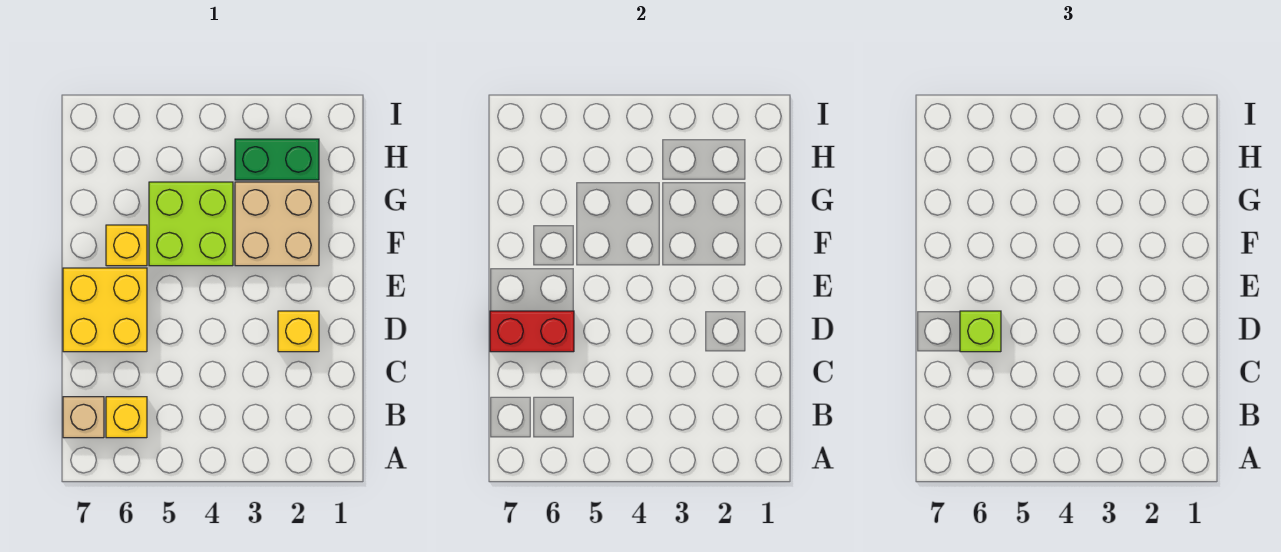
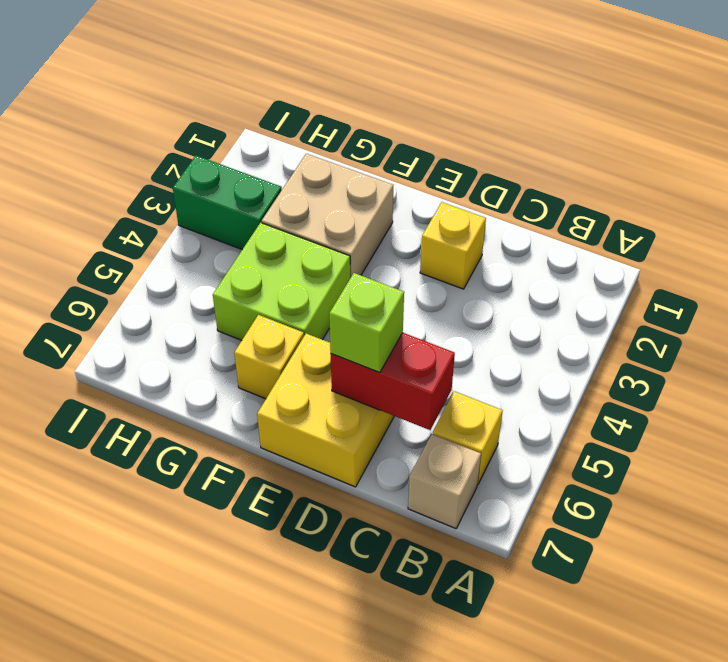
red brick D6:D7 level 2 -> red brick C6:D6 level 2
green brick H2:H3 level 1 -> green brick H3:I3 level 1

